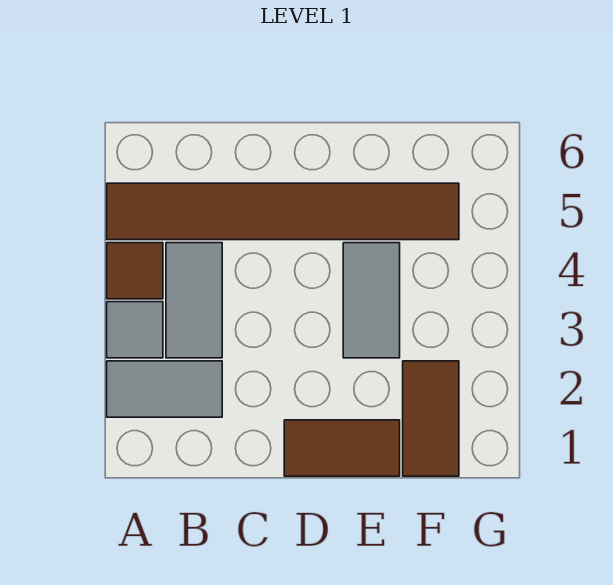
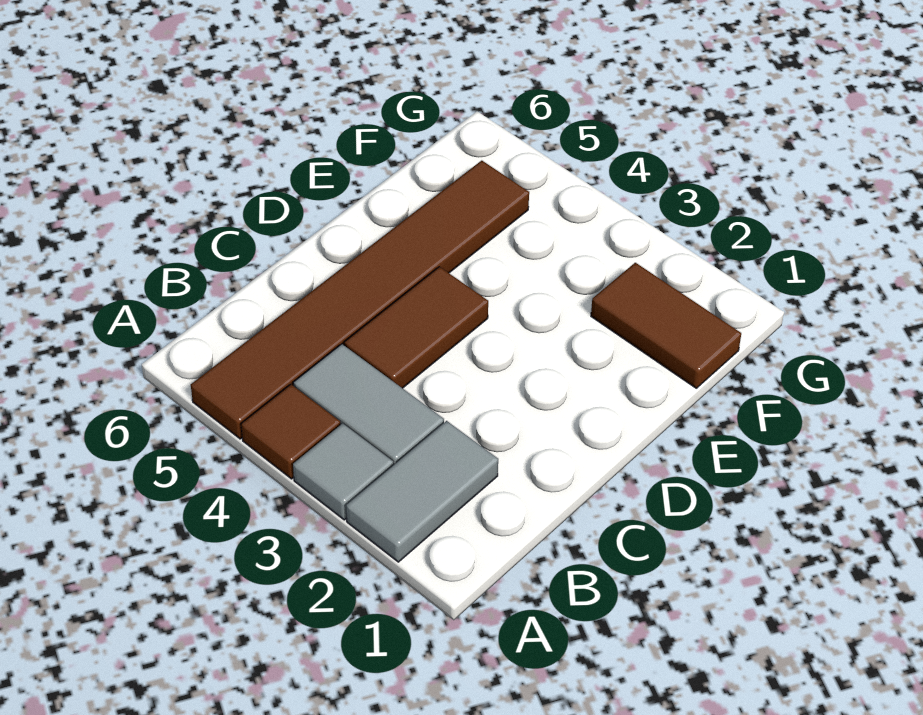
brown tile D1:E1 level 1 -> brown tile C4:D4 level 1
grey tile E3:E4 level 1 -> none

